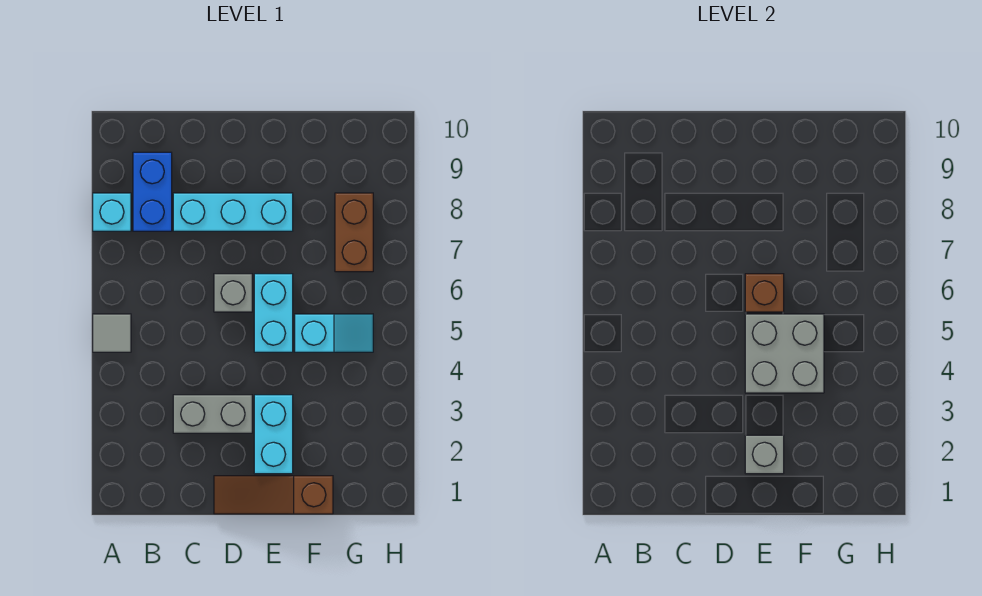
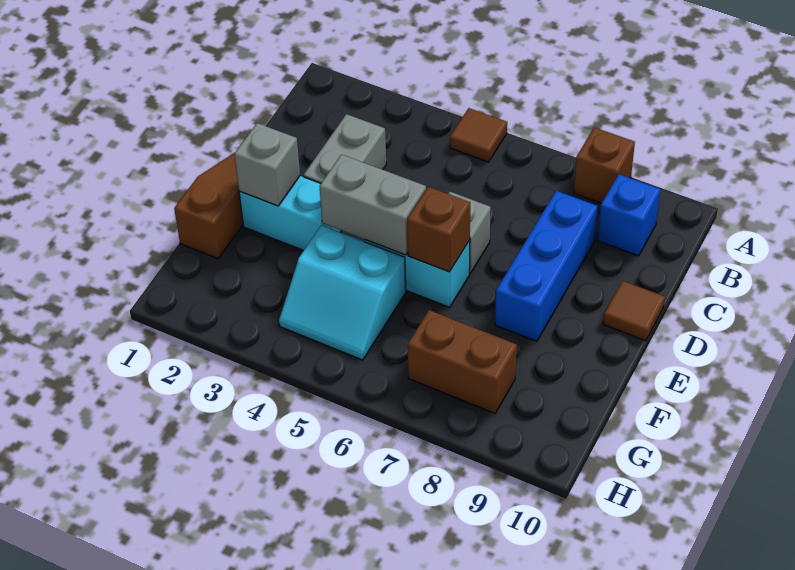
grey tile A5 level 1 -> brown tile A5 level 1
cyan brick A8 level 1 -> brown brick A8 level 1
blue brick B8:B9 level 1 -> blue brick B9 level 1
cyan brick C8:E8 level 1 -> blue brick C8:E8 level 1
none -> brown tile D10 level 1
grey brick E4:F5 level 2 -> grey brick E4:E5 level 2
cyan slope F5:G5 level 1 top F -> cyan slope F4:G5 level 1 top F

